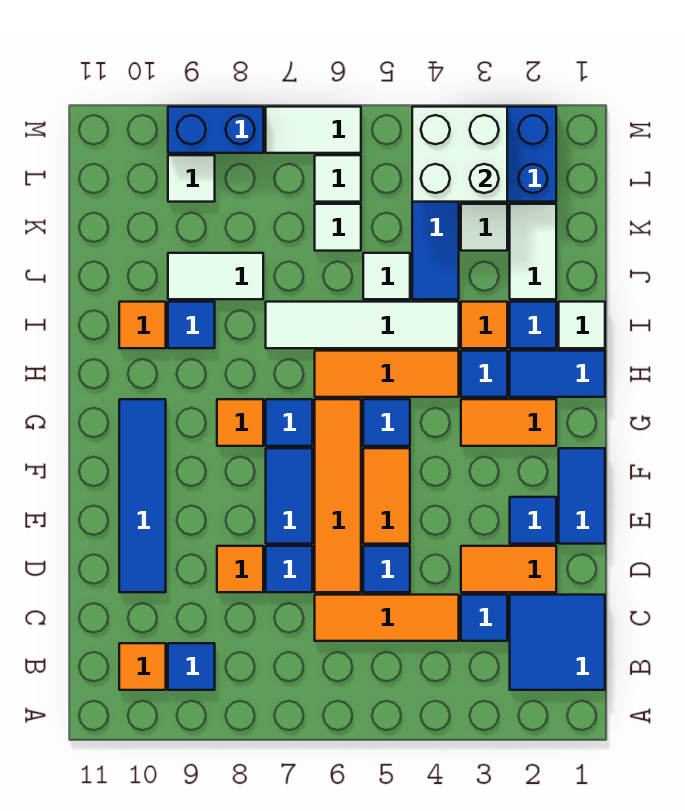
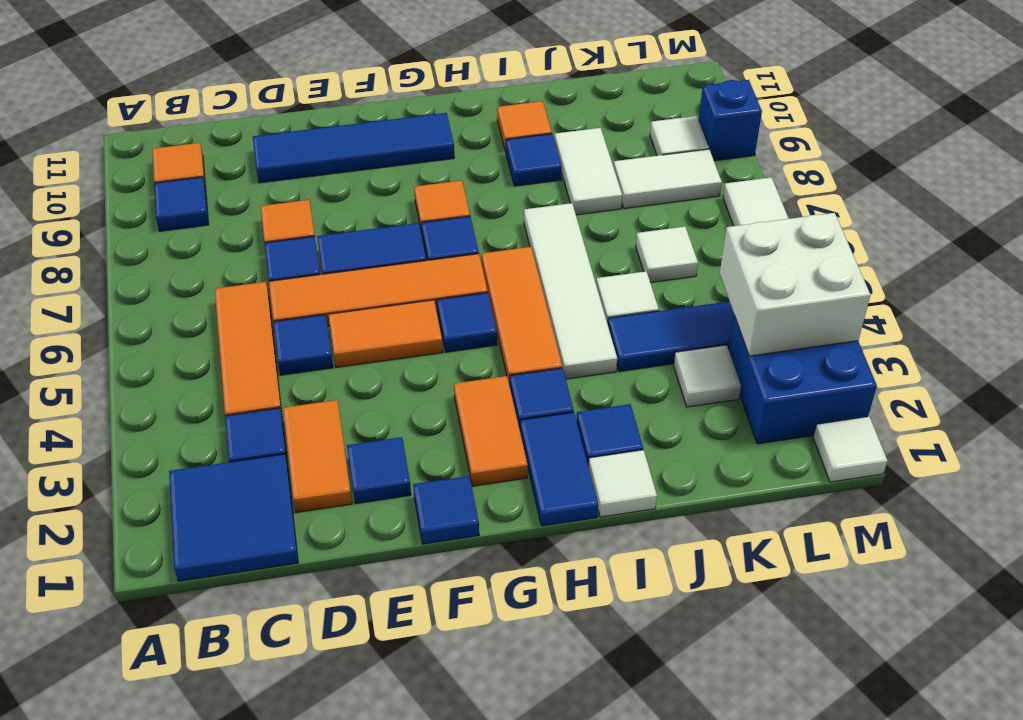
blue tile E1:F1 level 1 -> blue tile F1 level 1
orange tile I3 level 1 -> none
white tile J2:K2 level 1 -> white tile K8:L8 level 1
white tile L6 level 1 -> white tile M1 level 1
blue brick M8:M9 level 1 -> blue brick M9 level 1

